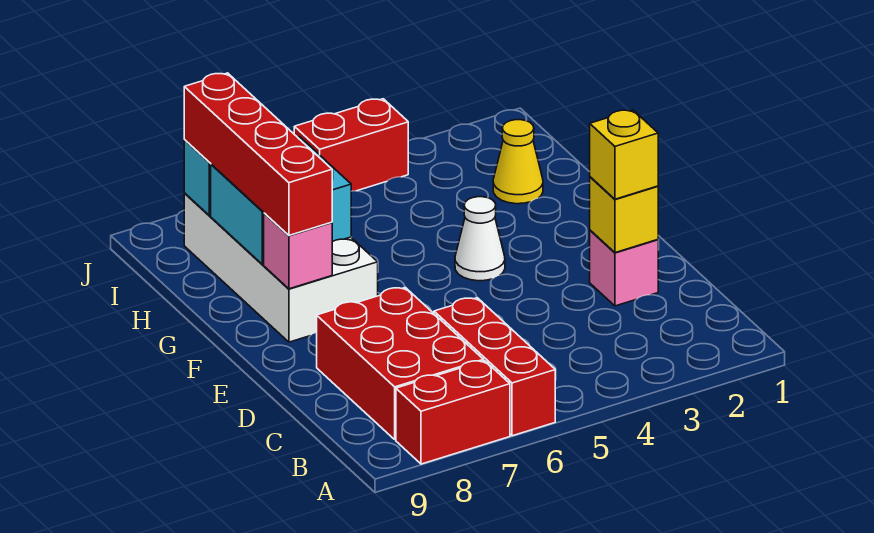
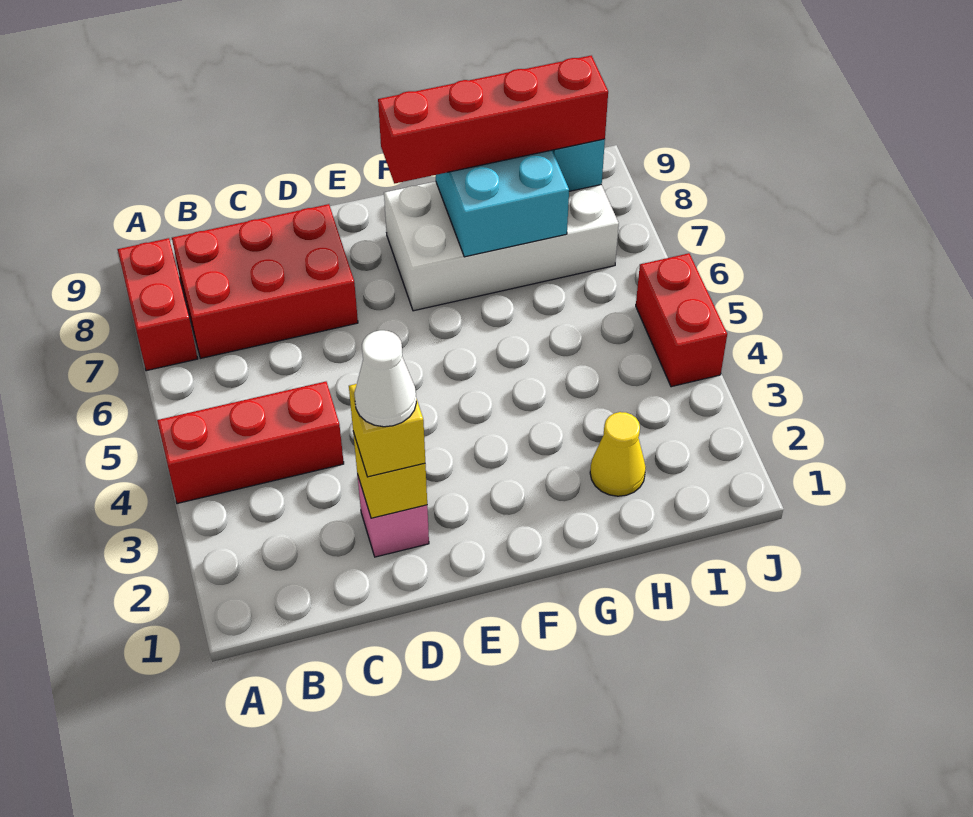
red brick A6:C6 level 1 -> red brick A4:C4 level 1
white cone F4 level 1 -> white cone D2 level 4
pink brick F8 level 2 -> none

